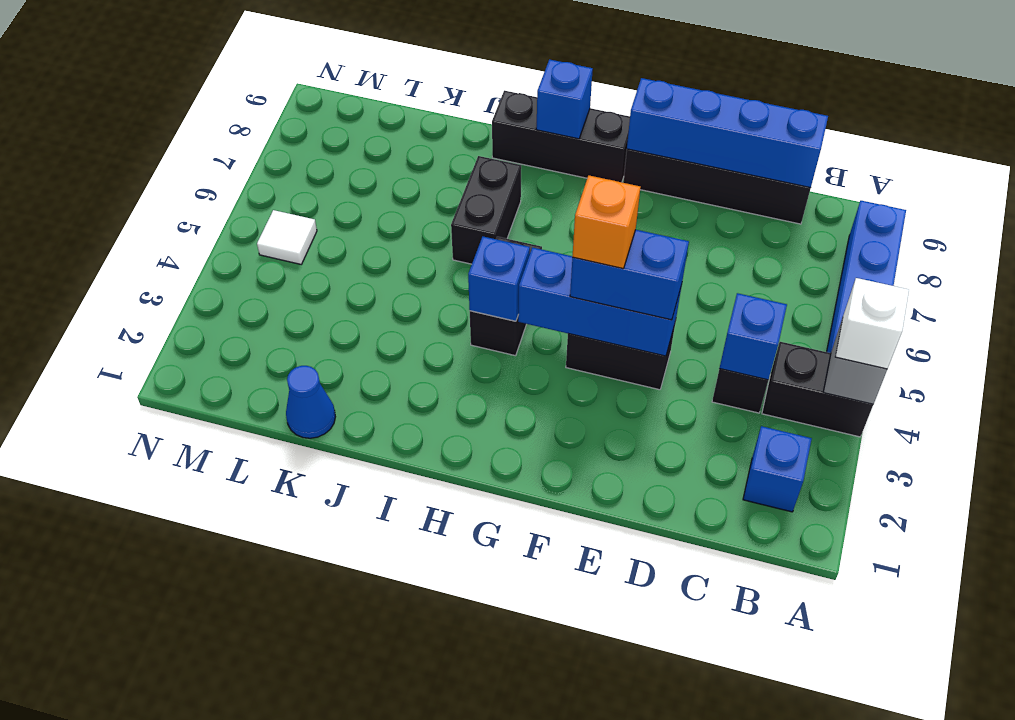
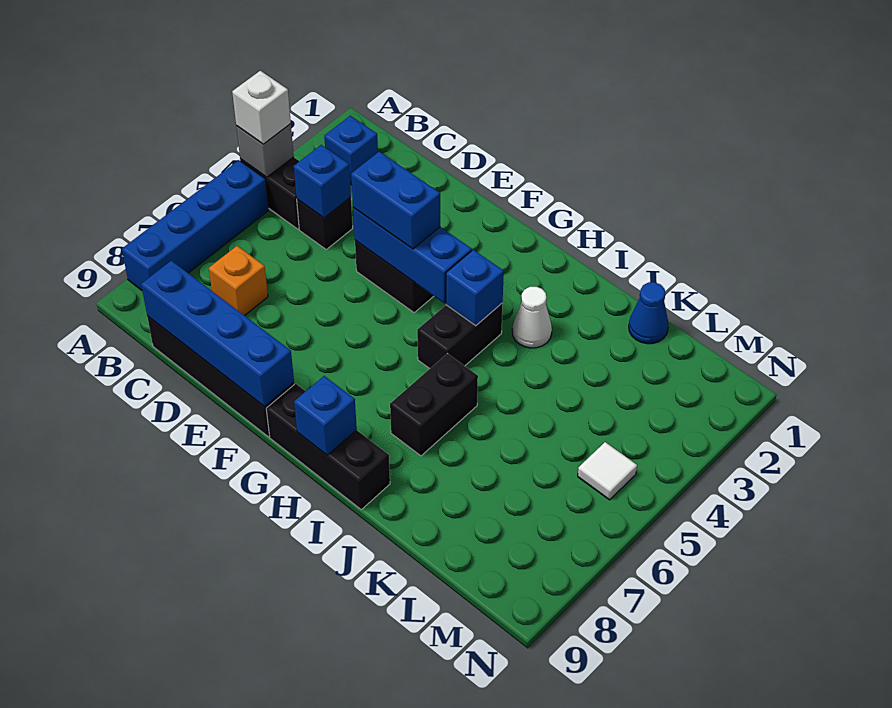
orange brick F4 level 4 -> orange brick C7 level 1
none -> white cone I3 level 1

